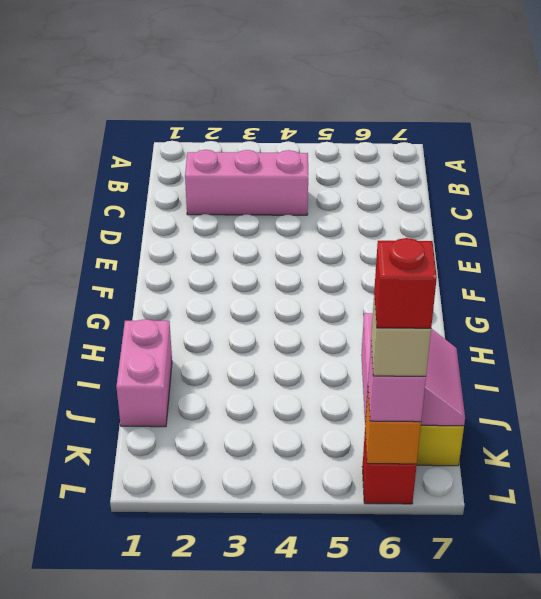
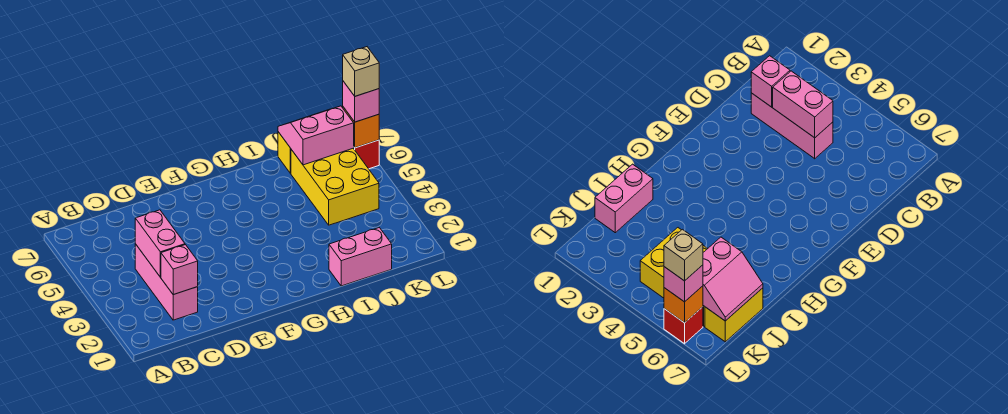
none -> pink brick C2 level 2
none -> pink brick C3:C4 level 2
none -> yellow brick J4:K6 level 1
red brick L6 level 5 -> none

